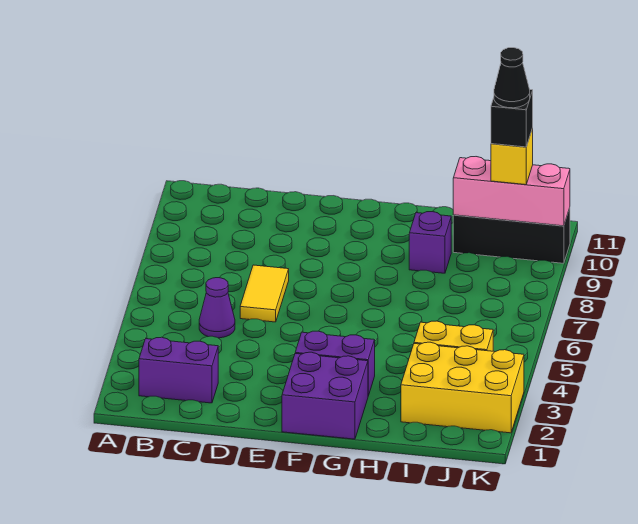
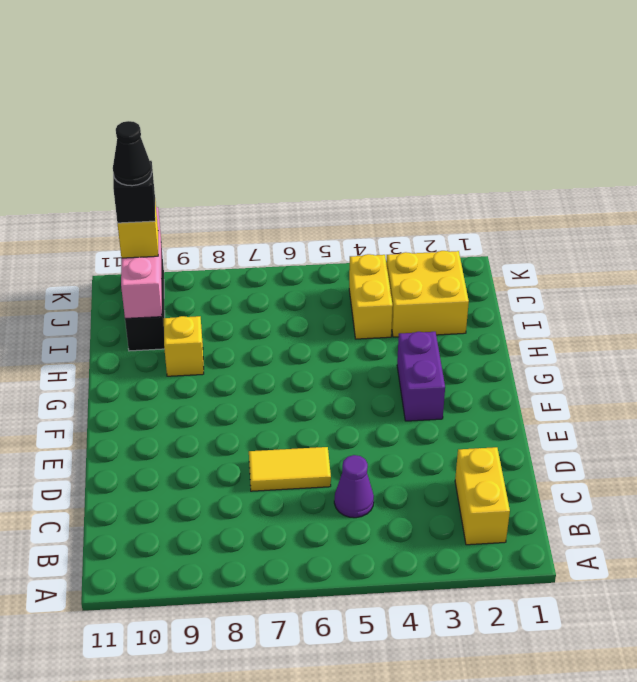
purple brick B2:C2 level 1 -> yellow brick B2:C2 level 1
purple brick F1:G2 level 1 -> none
purple brick H9 level 1 -> yellow brick H9 level 1
yellow brick I2:K3 level 1 -> yellow brick I2:J3 level 1

